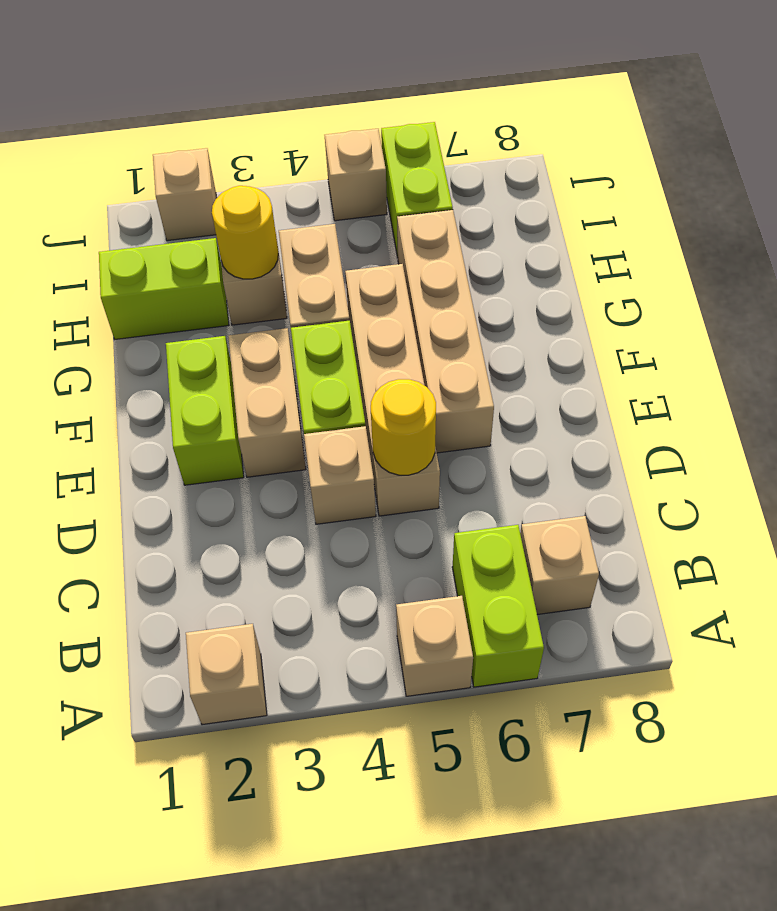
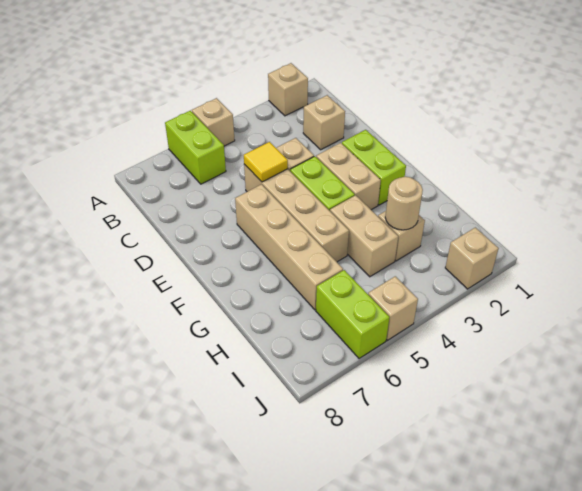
tan brick B7 level 1 -> tan brick C2 level 1
yellow round brick D5 level 2 -> yellow tile D5 level 2
lime brick H1:H2 level 1 -> none
yellow round brick H3 level 2 -> tan round brick H3 level 2

